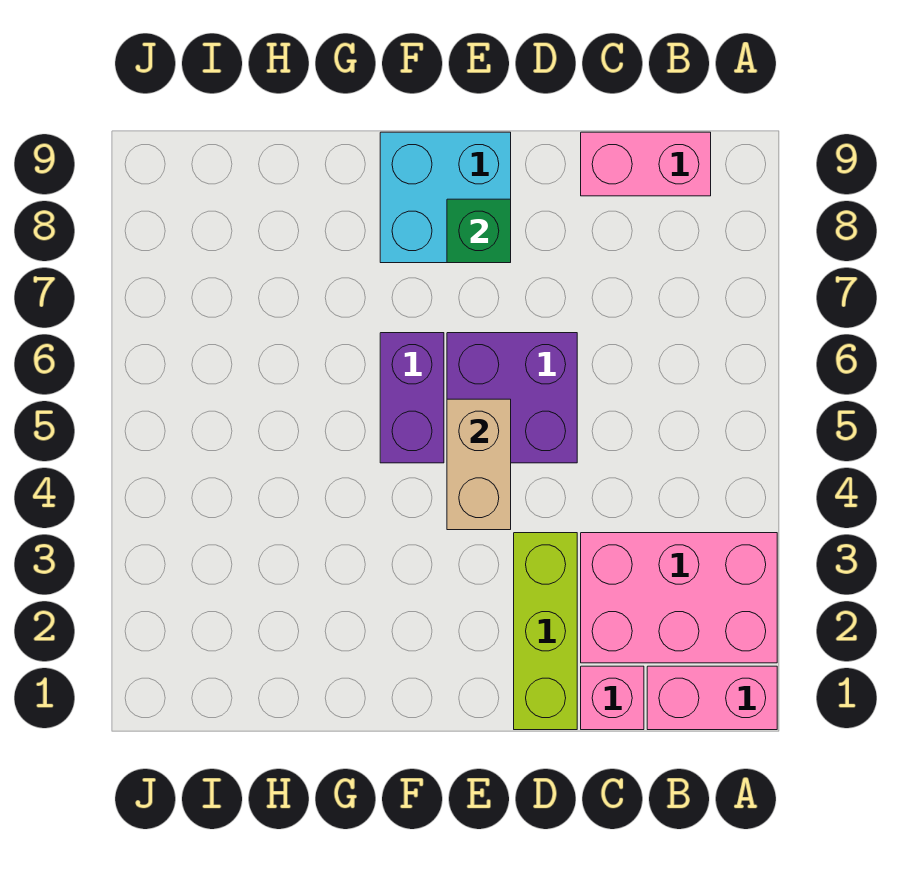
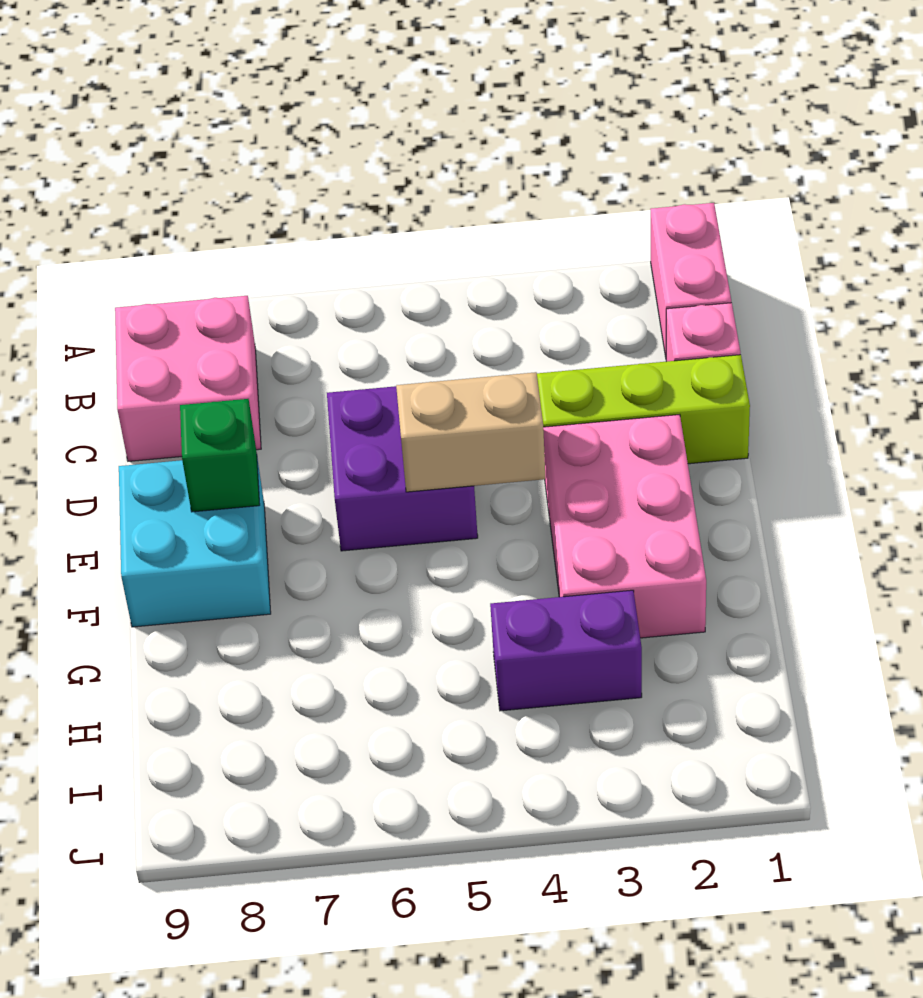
pink brick A2:C3 level 1 -> pink brick E2:G3 level 1
pink brick B9:C9 level 1 -> pink brick B8:C9 level 1
purple brick F5:F6 level 1 -> purple brick H3:H4 level 1

